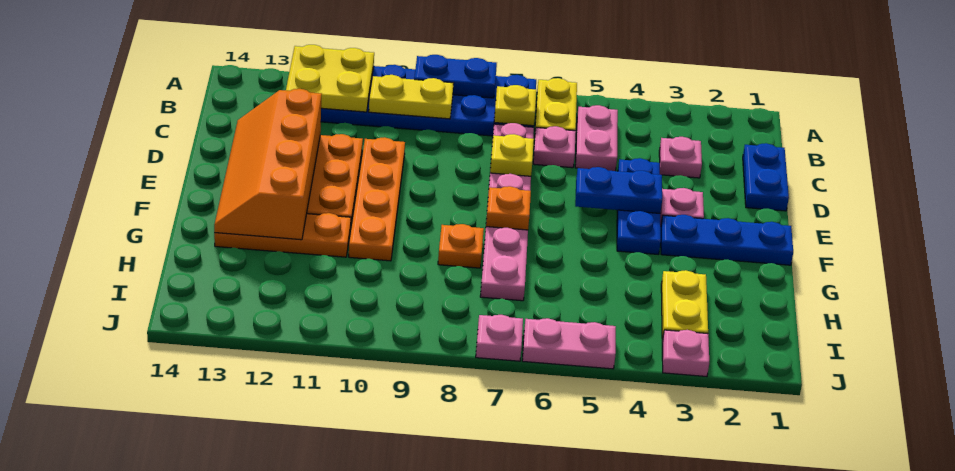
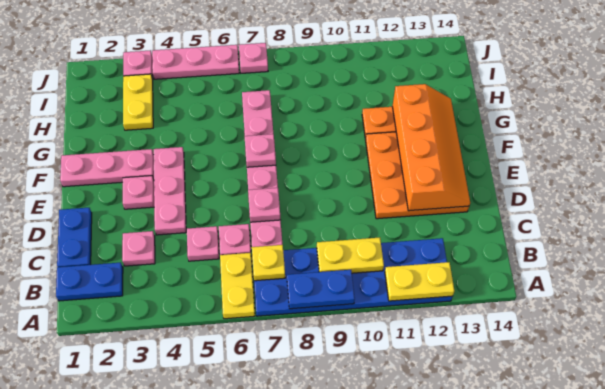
yellow plate A11:B12 level 2 -> yellow plate A11:A12 level 2
pink plate B5:C5 level 1 -> pink plate C5 level 1
blue plate D4:F4 level 1 -> pink plate D4:F4 level 1
yellow plate D7 level 2 -> pink plate D7 level 2
orange plate D10:G10 level 1 -> none
blue plate E4:E5 level 2 -> blue plate B1:B2 level 1
blue plate F1:F3 level 1 -> pink plate F1:F3 level 1
orange plate F7 level 2 -> pink plate F7 level 2
orange plate G8 level 1 -> none
pink plate J5:J6 level 1 -> pink plate J4:J6 level 1

